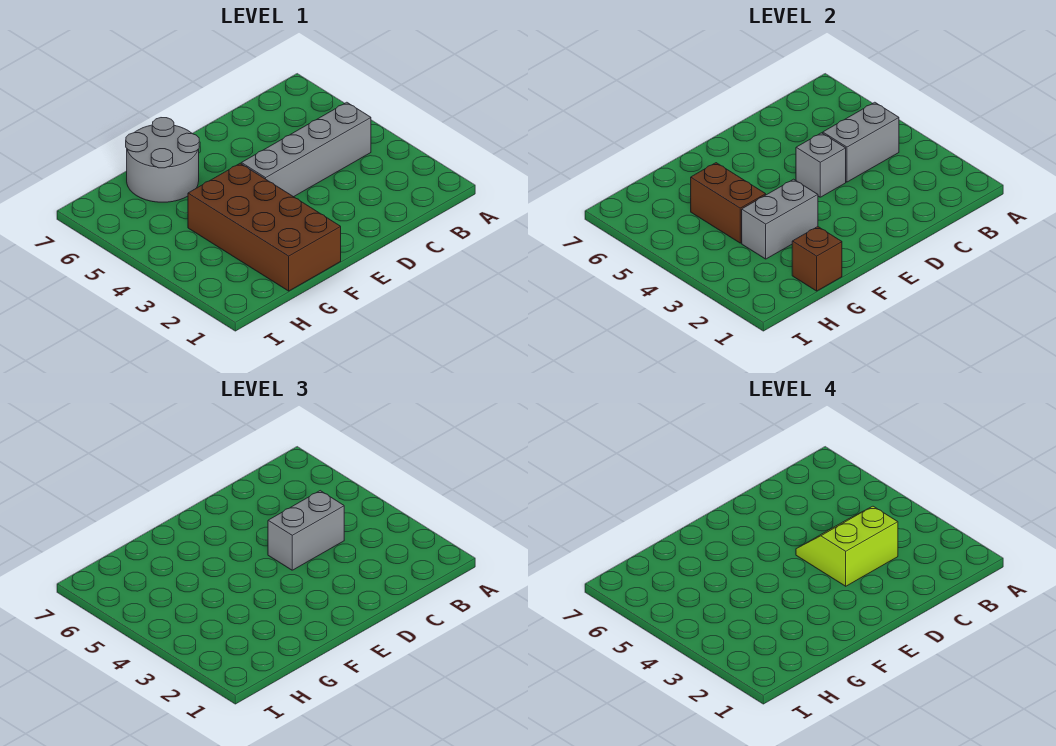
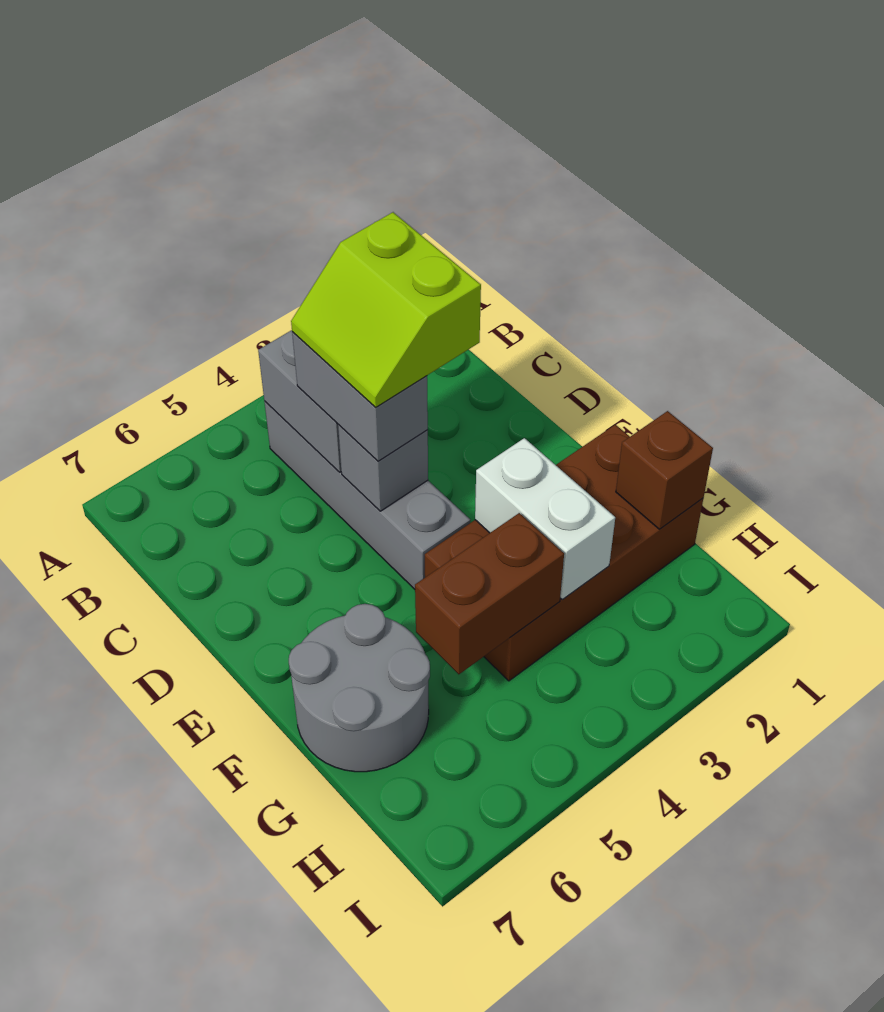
grey brick F3:G3 level 2 -> white brick F3:G3 level 2

